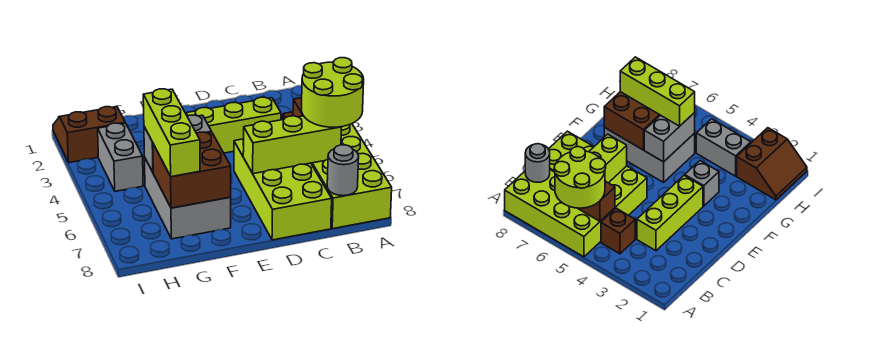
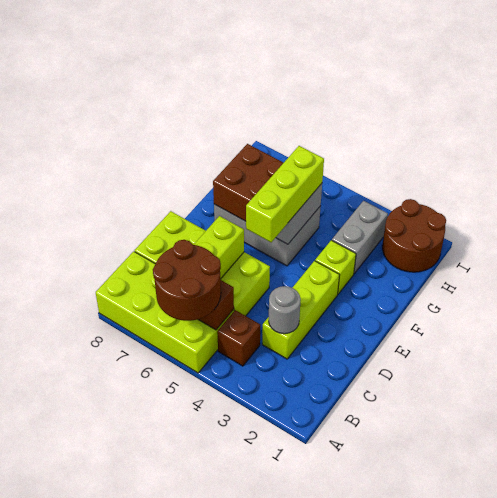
lime round brick A5:B6 level 3 -> brown round brick A5:B6 level 3
grey round brick B8 level 2 -> grey round brick C3 level 2
grey brick F3 level 1 -> lime brick F3 level 1
lime brick G5:G7 level 3 -> lime brick E5:G5 level 3
brown slope H1:I2 level 1 top 2 -> brown round brick H1:I2 level 1
grey brick H3:H4 level 1 -> grey brick G3:H3 level 1

